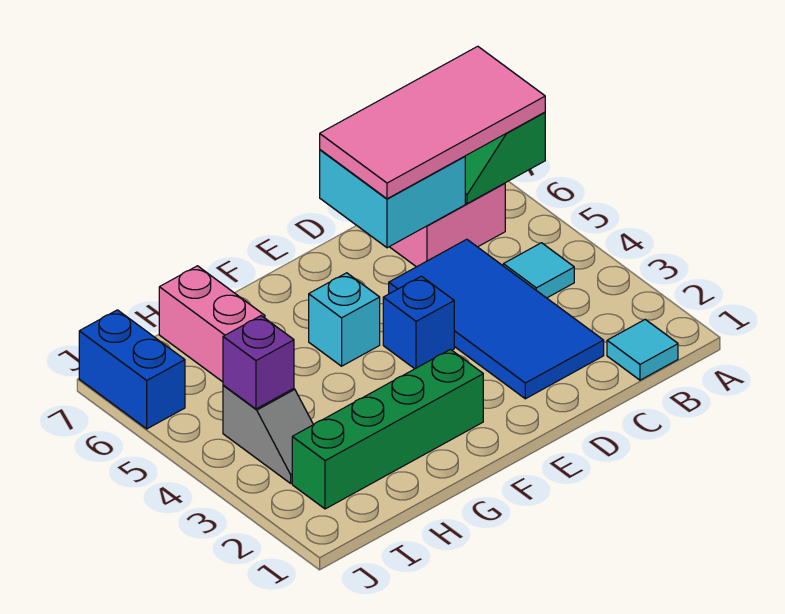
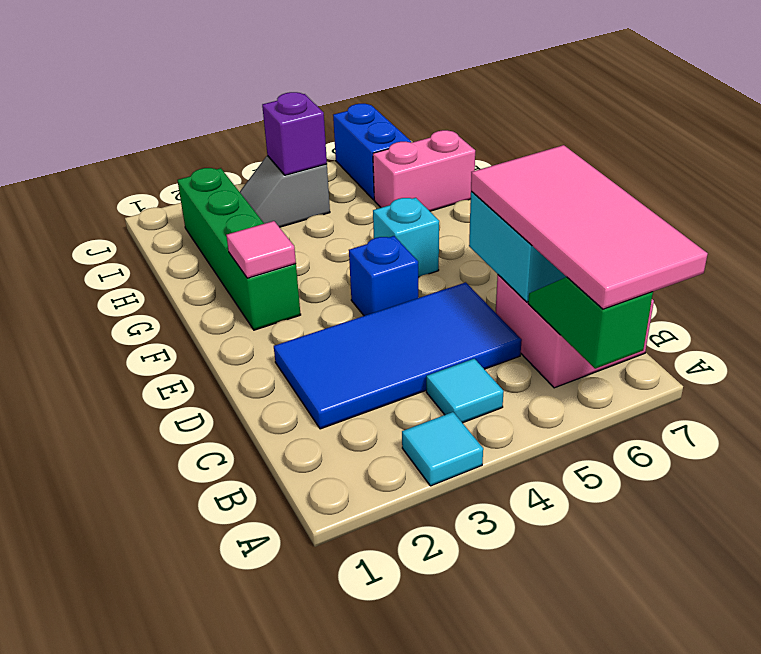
cyan tile B1 level 1 -> cyan tile A3 level 1
none -> pink tile F2 level 2
blue brick J6:J7 level 1 -> blue brick I6:J6 level 1

